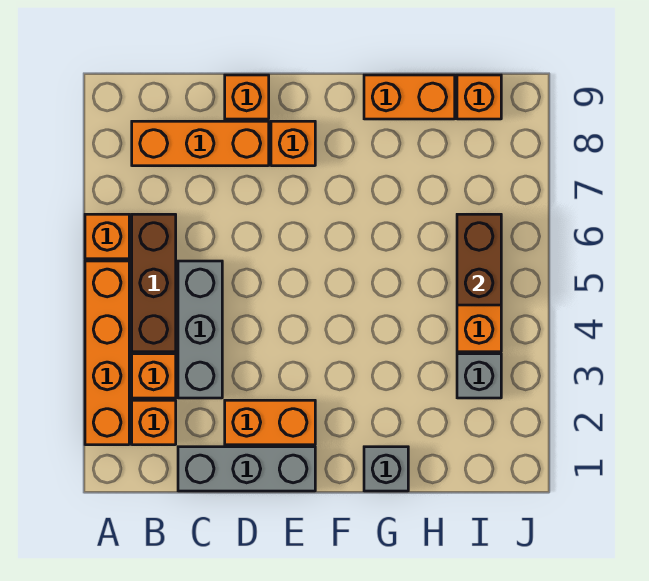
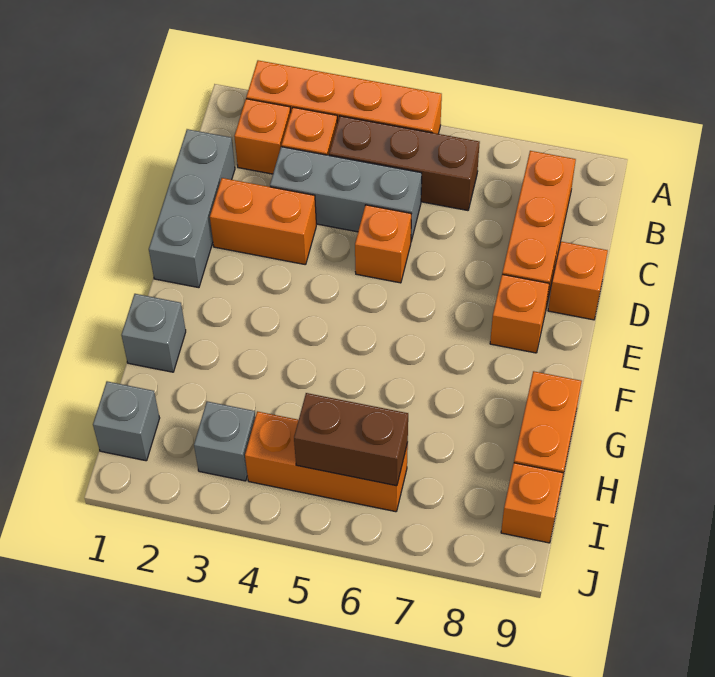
orange brick A6 level 1 -> orange brick D5 level 1
orange brick D2:E2 level 1 -> orange brick D2:D3 level 1
none -> grey brick I1 level 1

